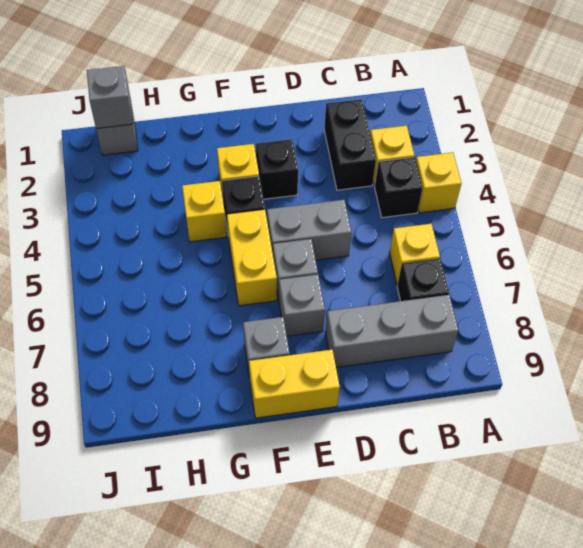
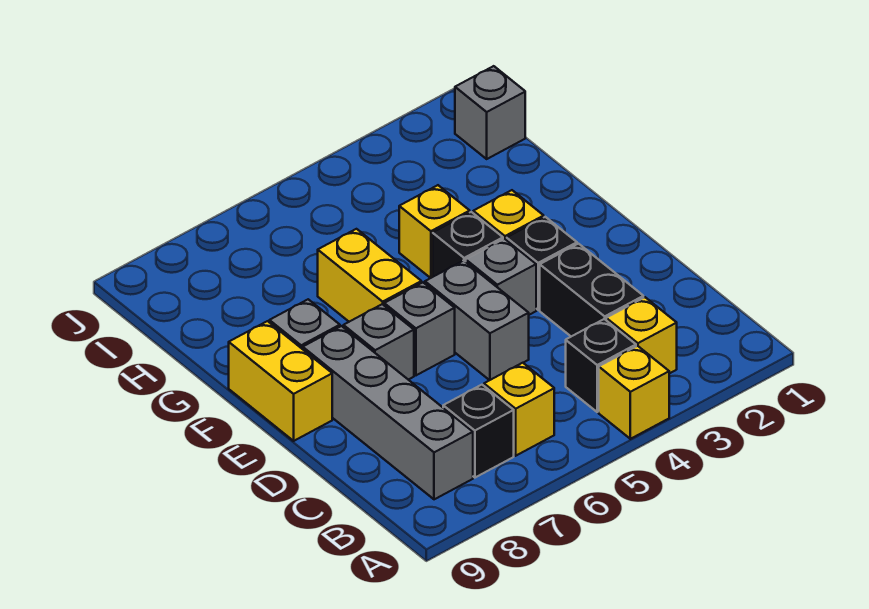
grey brick B8:D8 level 1 -> grey brick B8:E8 level 1
black brick C2:C3 level 1 -> black brick C3:D3 level 1
yellow brick F5:F6 level 1 -> yellow brick F6:G6 level 1
grey brick I1 level 2 -> grey brick E4 level 1

